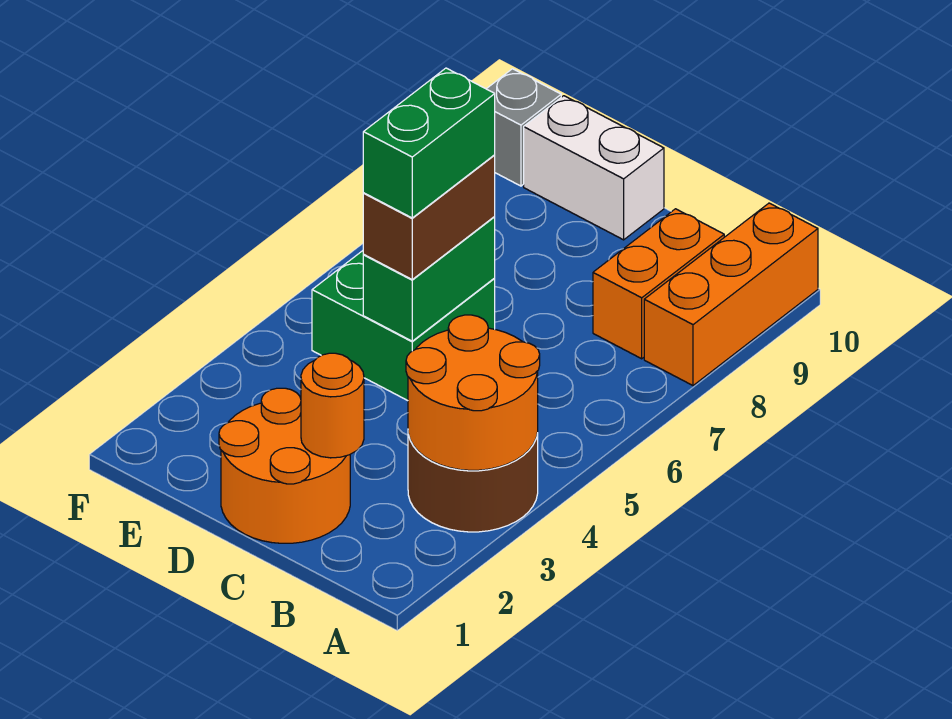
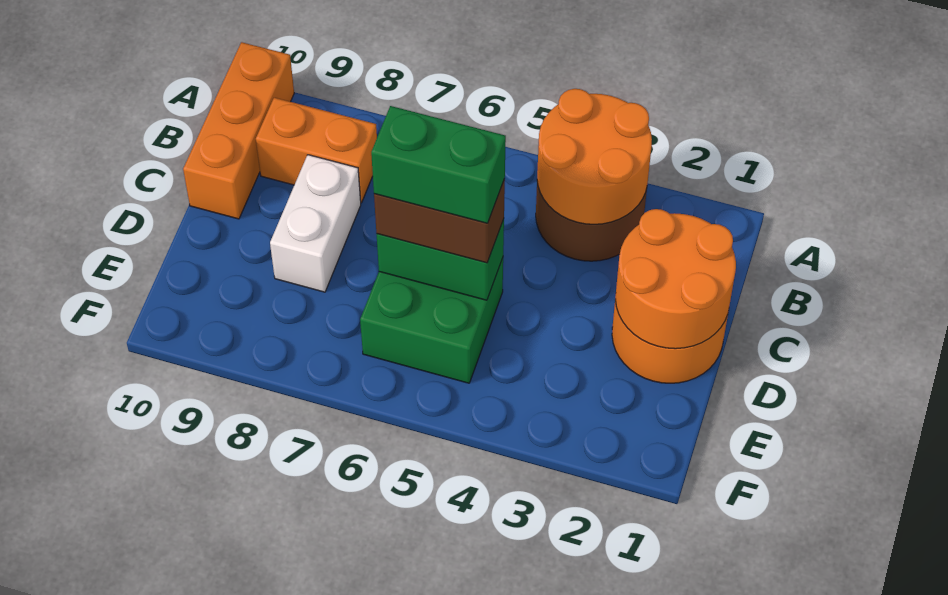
orange brick A8:A10 level 1 -> orange brick A10:C10 level 1
orange round brick C2 level 2 -> orange round brick C1:D2 level 2
white brick D10:E10 level 1 -> white brick C8:D8 level 1
grey brick F10 level 1 -> none

